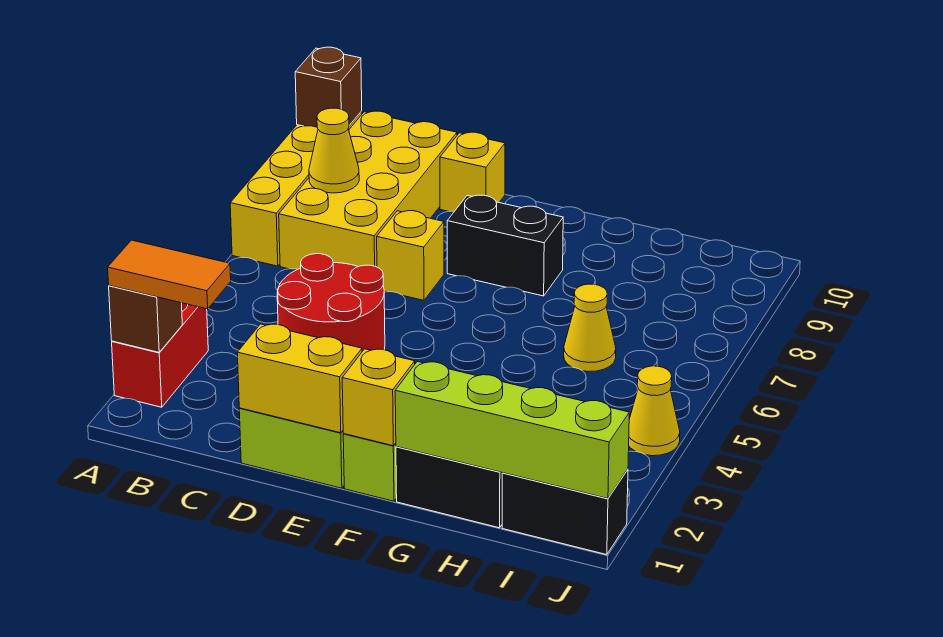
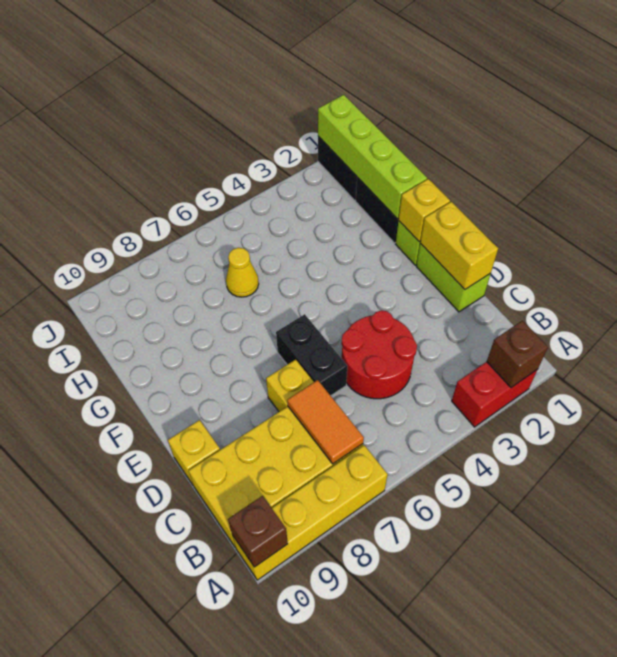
orange tile A2:B2 level 3 -> orange tile B7:C7 level 2
yellow cone B8 level 2 -> none
black brick E8:F8 level 1 -> black brick D6:E6 level 1
yellow cone J4 level 1 -> none

